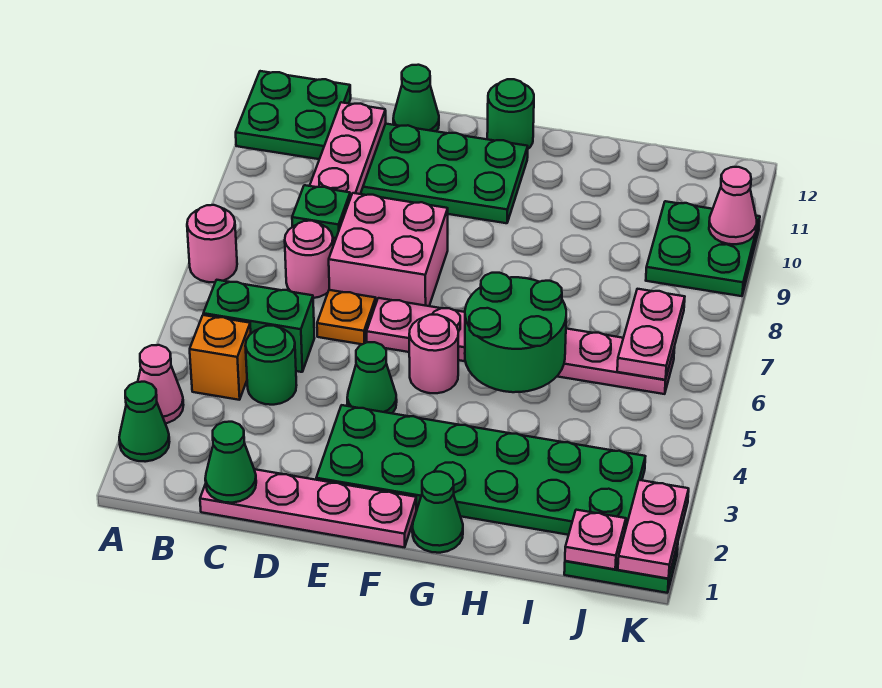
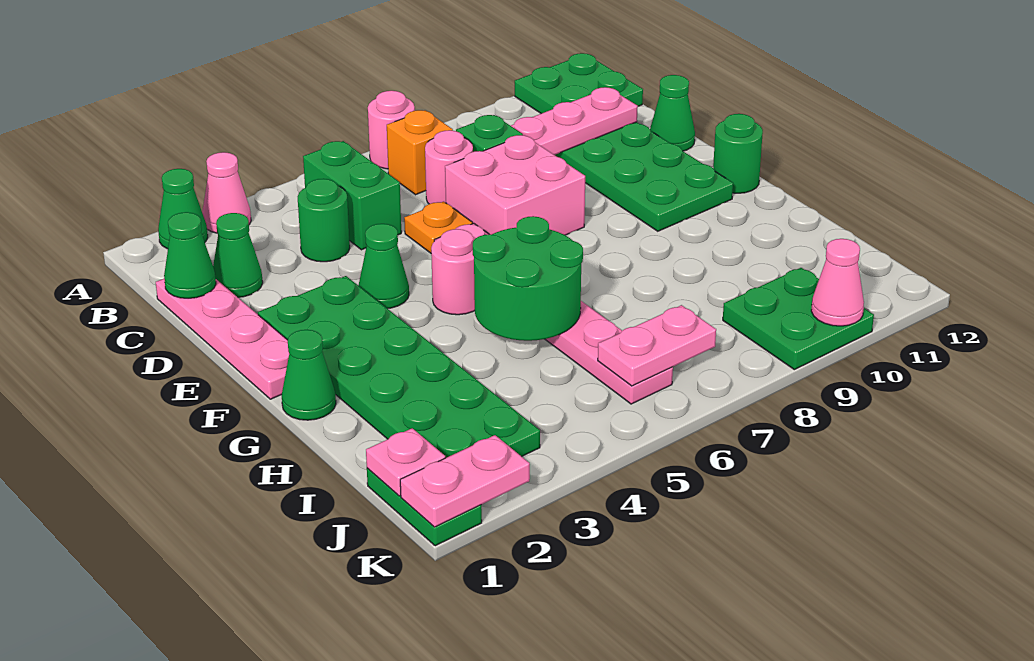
orange brick B4 level 1 -> orange brick B7 level 1
none -> green cone C2 level 1

